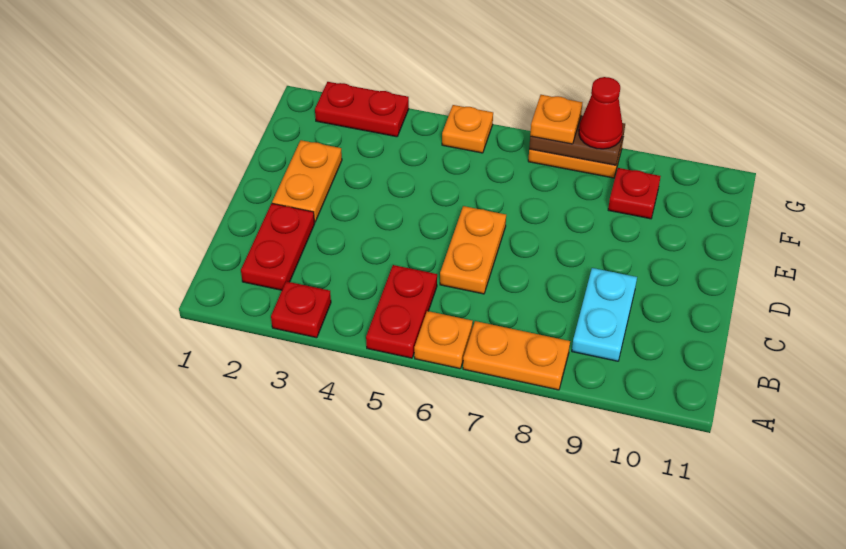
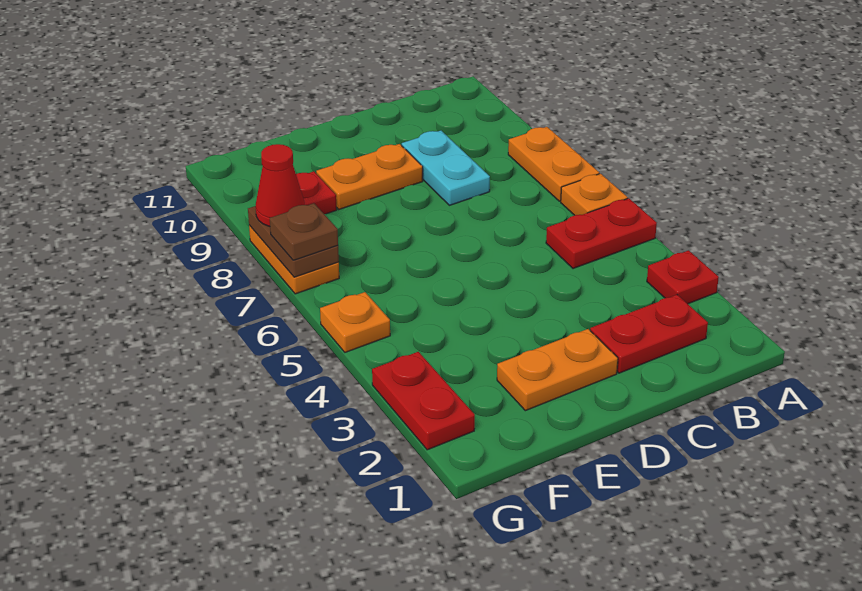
cyan plate B9:C9 level 1 -> cyan plate C8:C9 level 1
orange plate C6:D6 level 1 -> orange plate D9:E9 level 1
orange plate G7 level 3 -> brown plate G7 level 3

